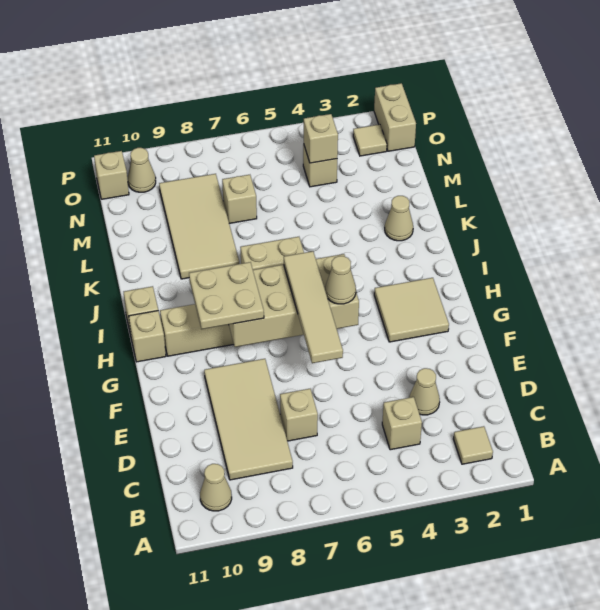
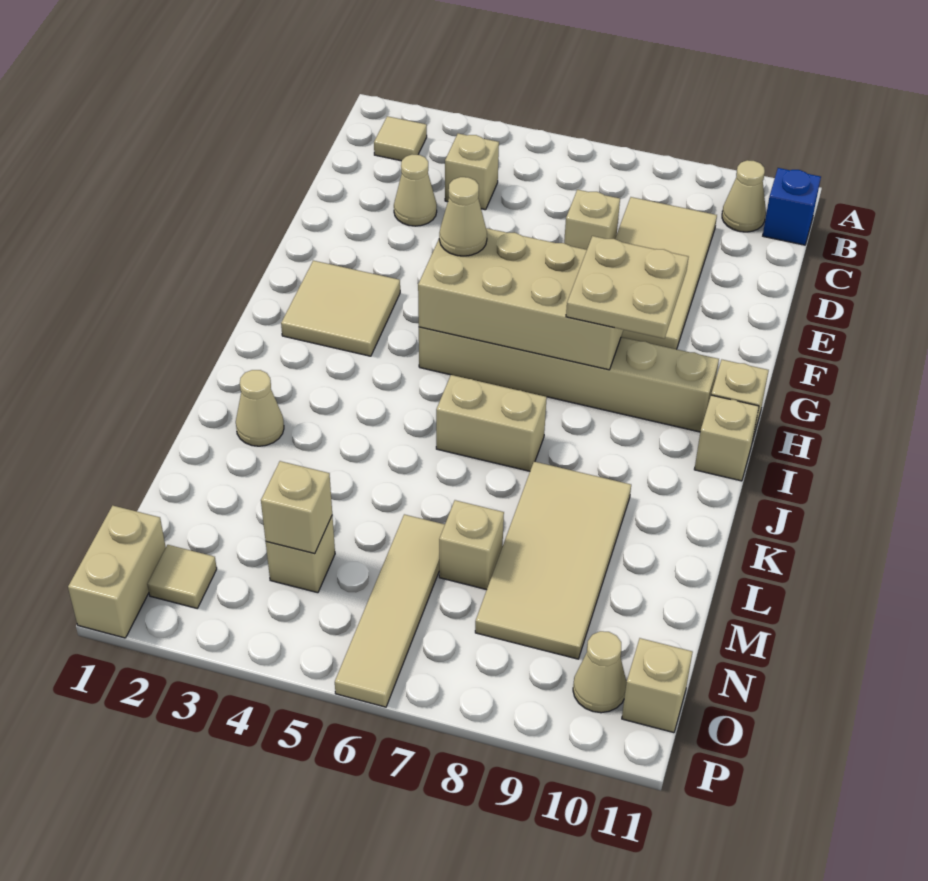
none -> blue brick B11 level 1
tan tile E6:H6 level 3 -> tan tile M6:P6 level 1

